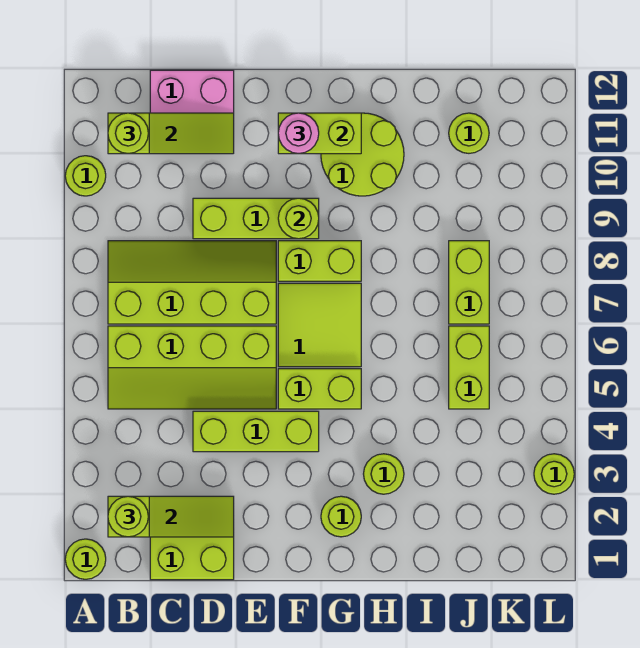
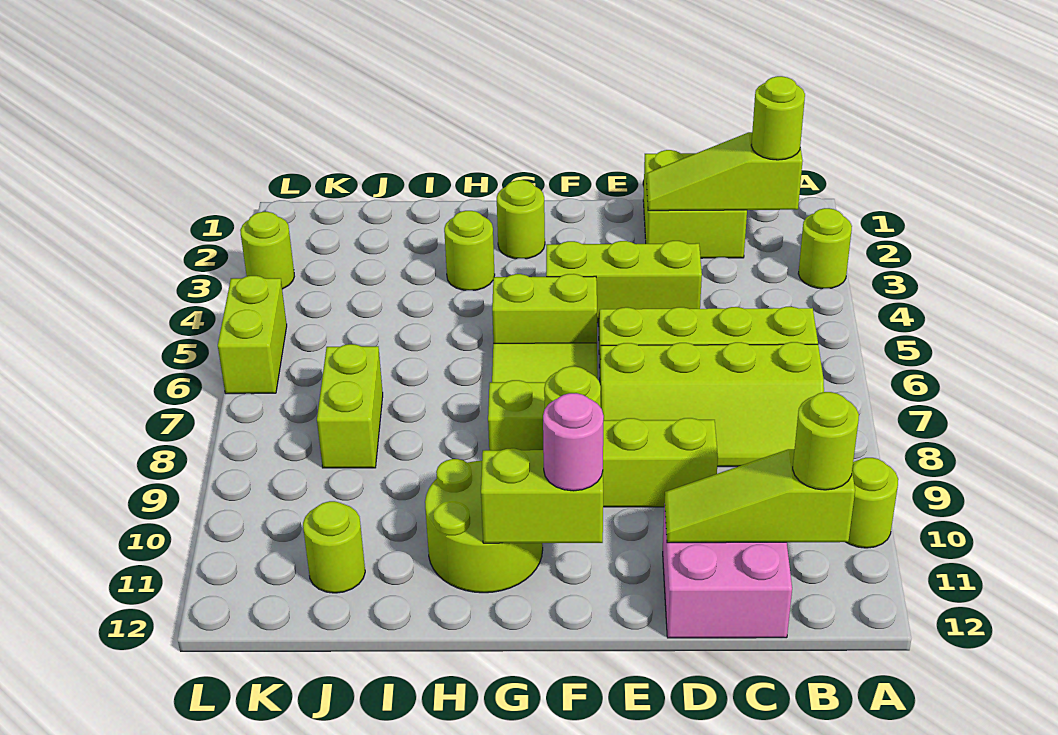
lime round brick A1 level 1 -> lime round brick A3 level 1
lime brick J5:J6 level 1 -> lime brick L5:L6 level 1

